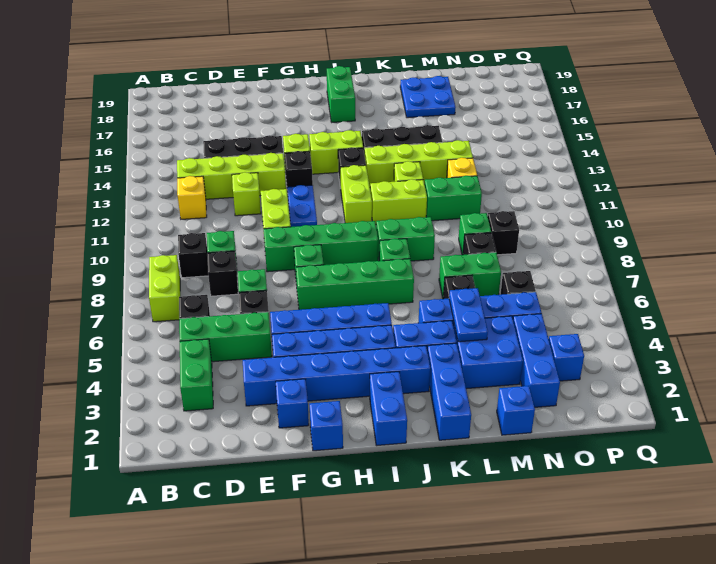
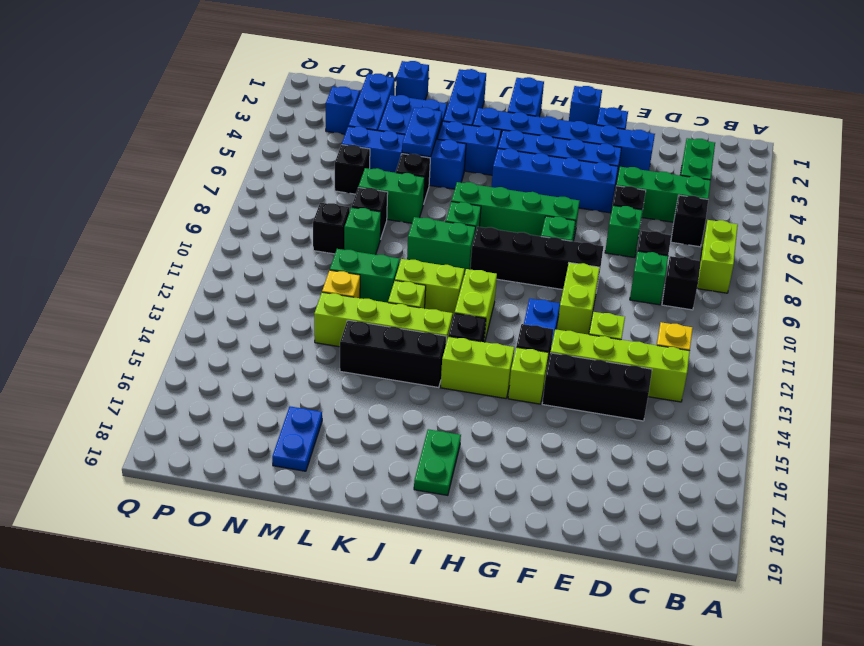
green brick F9:I9 level 1 -> black brick F9:I9 level 1
green brick I17:I18 level 1 -> green plate I17:I18 level 1
blue plate L17:M18 level 1 -> blue plate M17:M18 level 1

